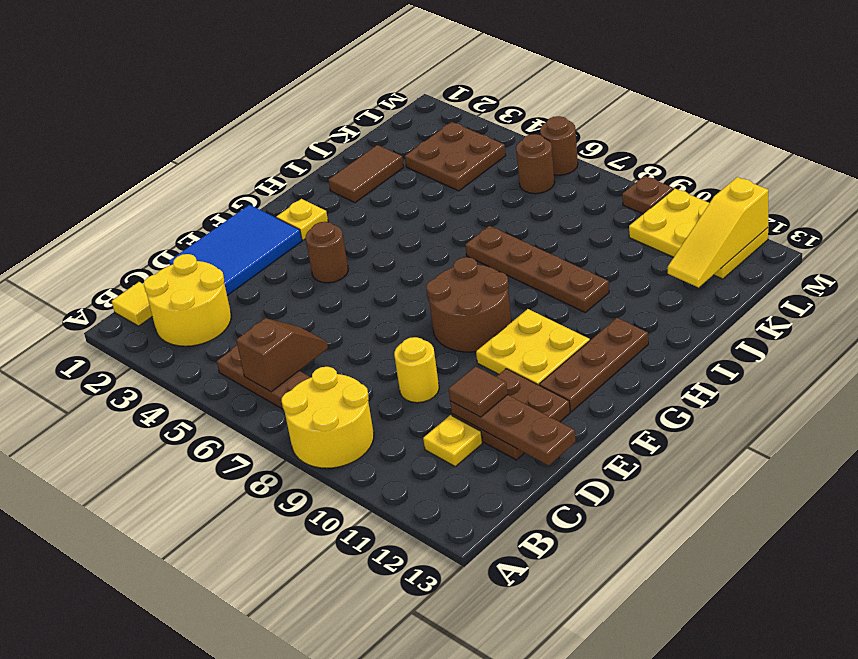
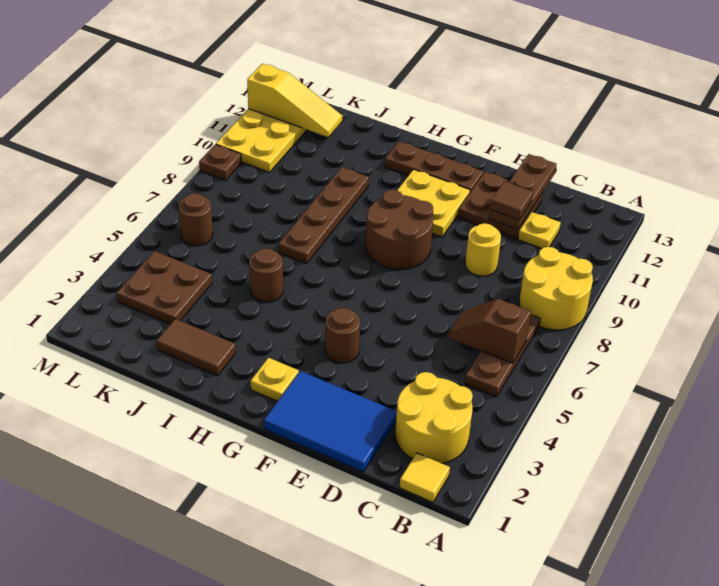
brown round brick M6 level 1 -> brown round brick I5 level 1

